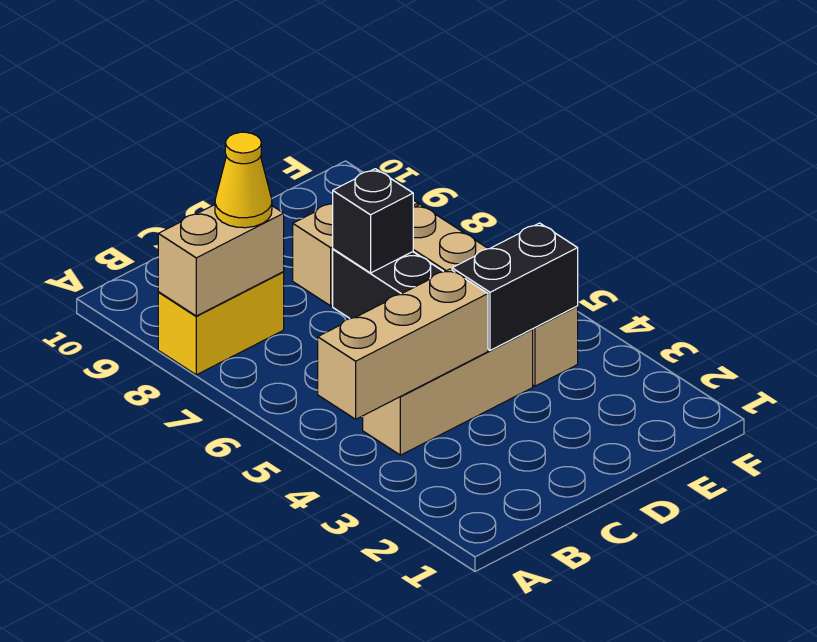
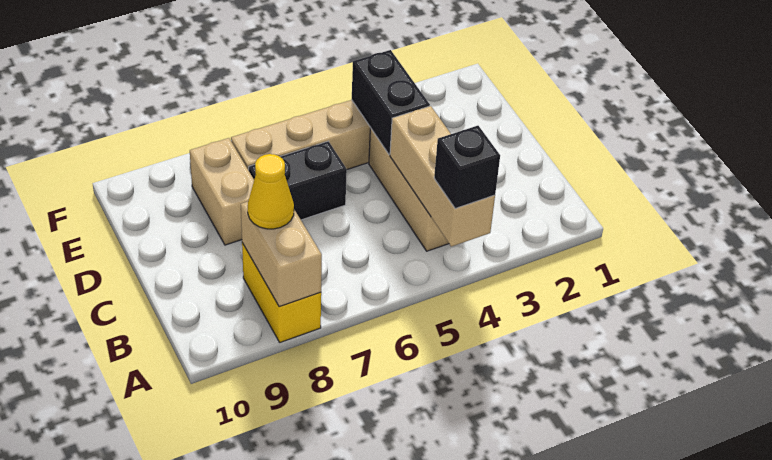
black brick D7 level 2 -> black brick A4 level 3

